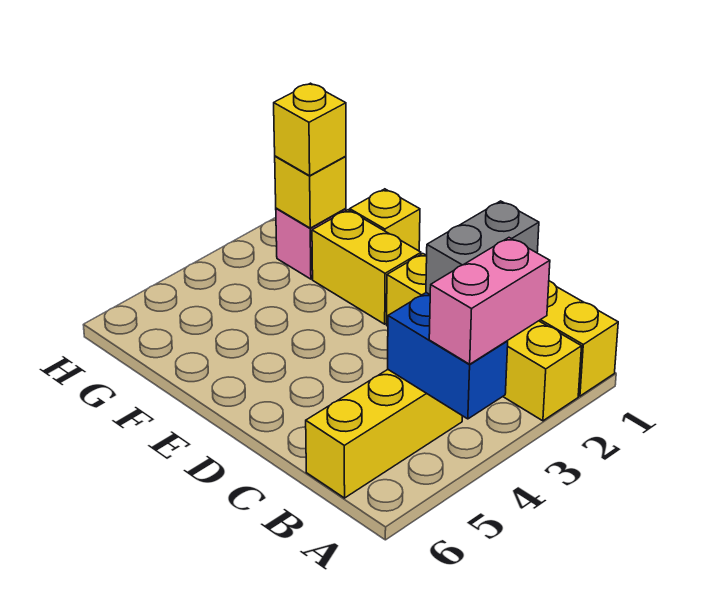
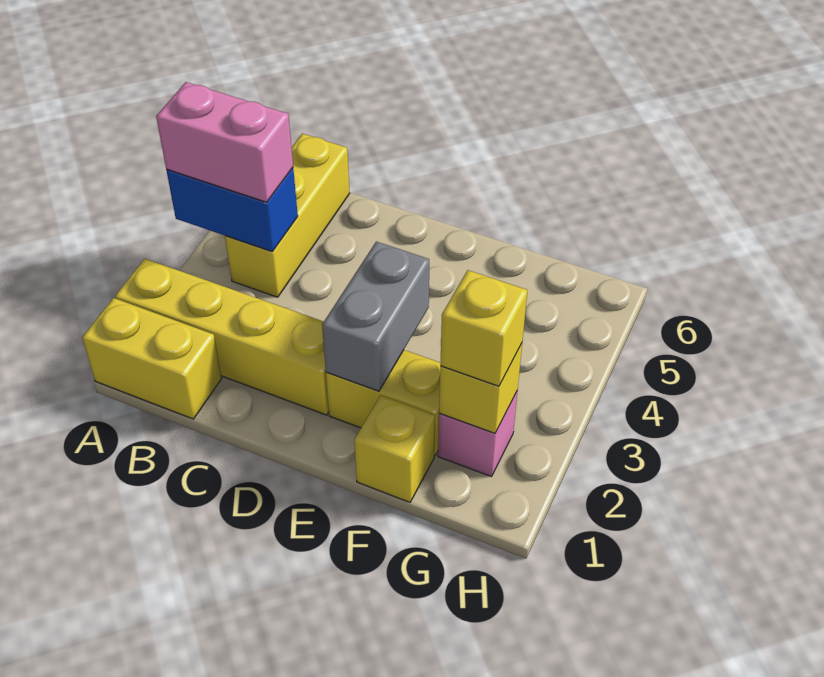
pink brick A3:A4 level 3 -> pink brick A4:B4 level 3
grey brick C1:C2 level 2 -> grey brick E2:E3 level 2

